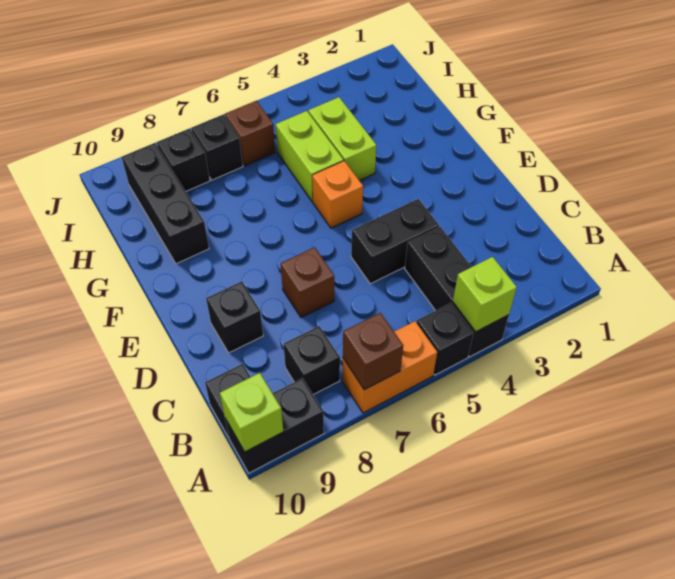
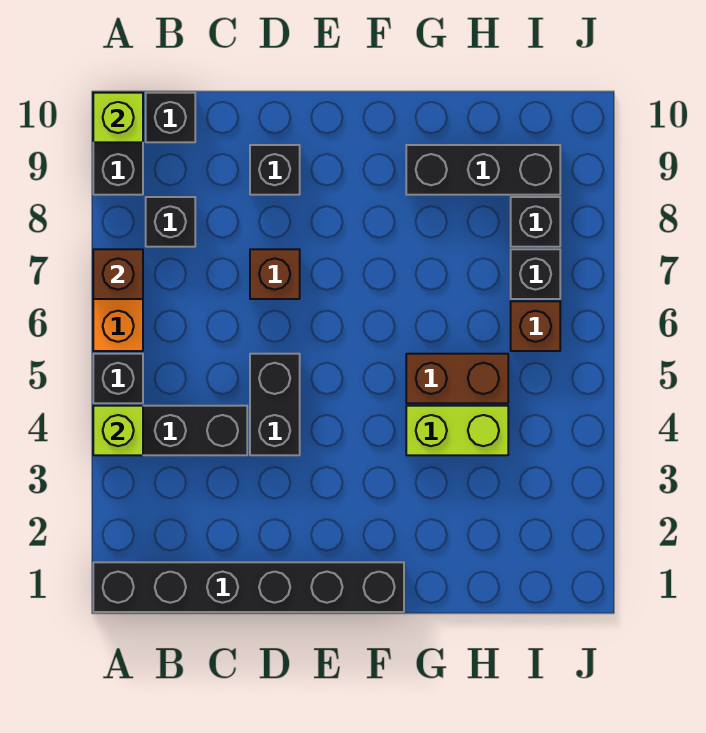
none -> black brick A1:F1 level 1
orange brick F5 level 1 -> none
lime brick G5:H5 level 1 -> brown brick G5:H5 level 1

